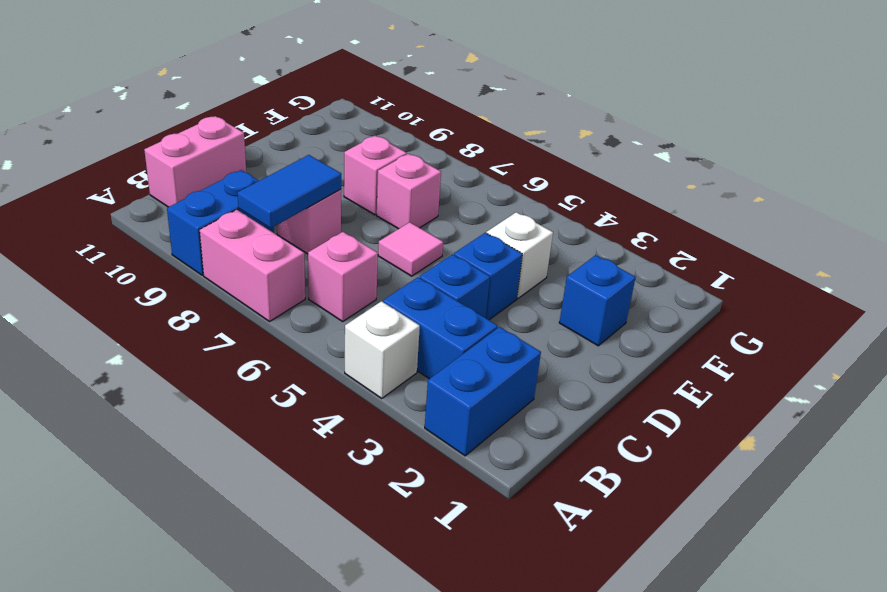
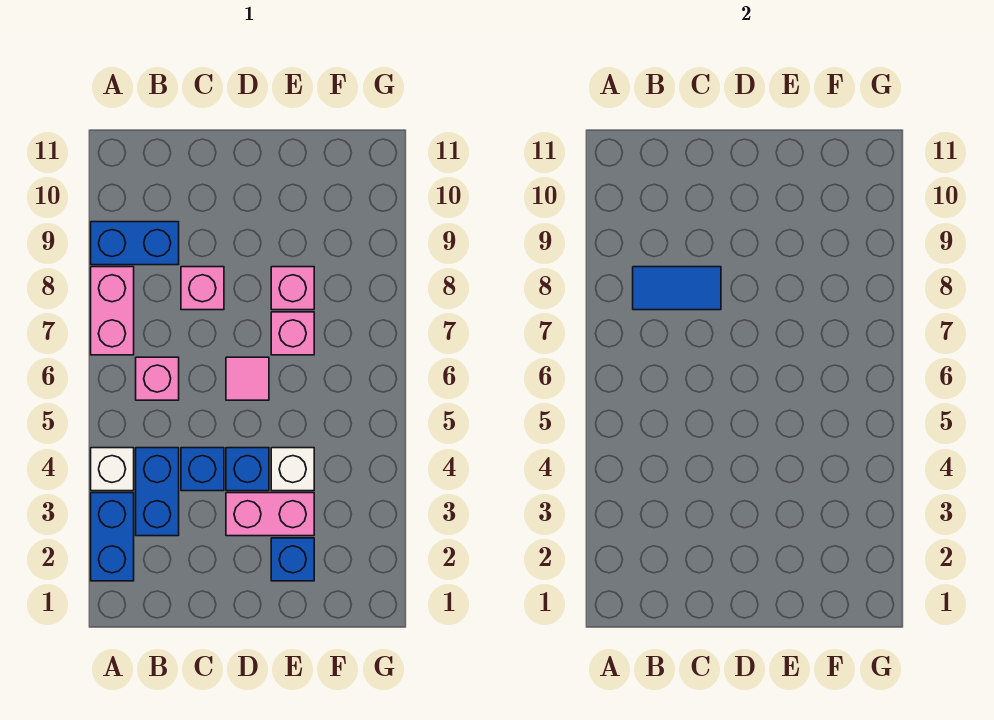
blue brick A2:B2 level 1 -> blue brick A2:A3 level 1
pink brick B11:C11 level 1 -> pink brick D3:E3 level 1

